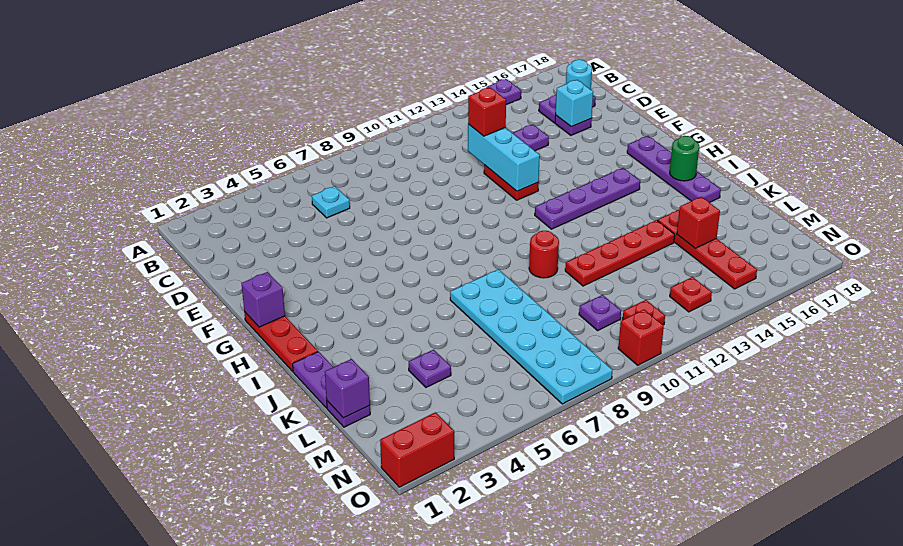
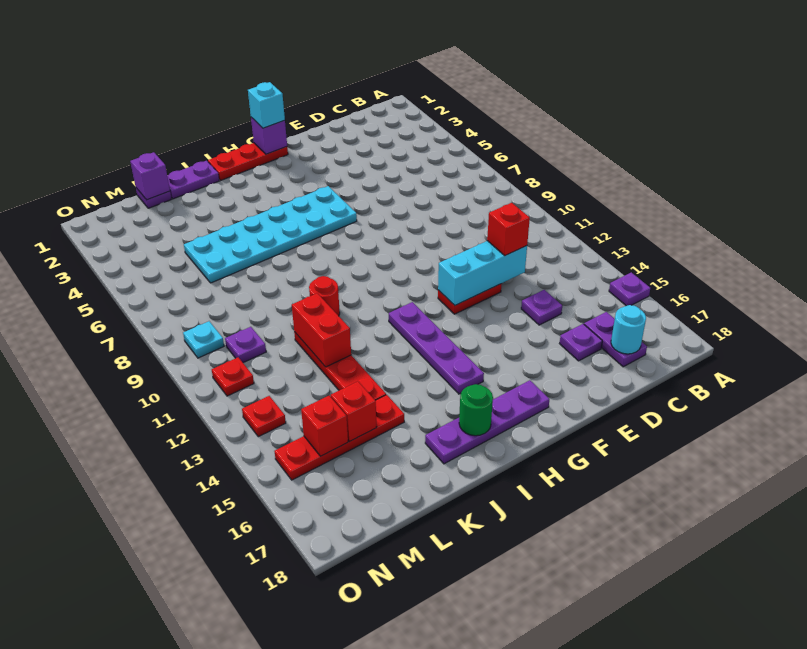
cyan plate C6 level 1 -> cyan plate N9 level 1
cyan brick D16 level 2 -> cyan brick G1 level 3
cyan plate J7:O8 level 1 -> cyan plate G5:L6 level 1
purple plate L4 level 1 -> none
red brick O1:O2 level 1 -> red brick K11:K12 level 2
red brick O10 level 1 -> red brick M15 level 2

